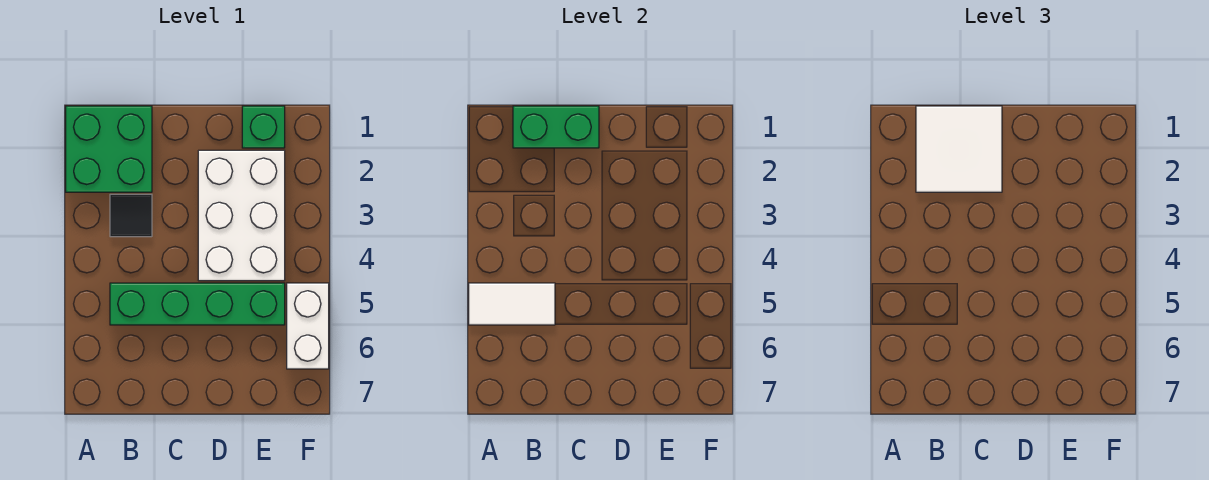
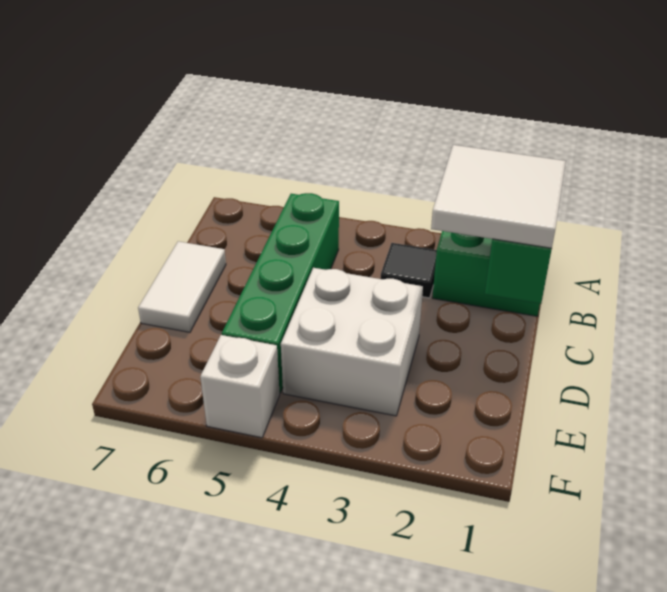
white tile A5:B5 level 2 -> white tile C7:D7 level 1
white brick D2:E4 level 1 -> white brick D3:E4 level 1
green brick E1 level 1 -> none
white brick F5:F6 level 1 -> white brick F5 level 1

